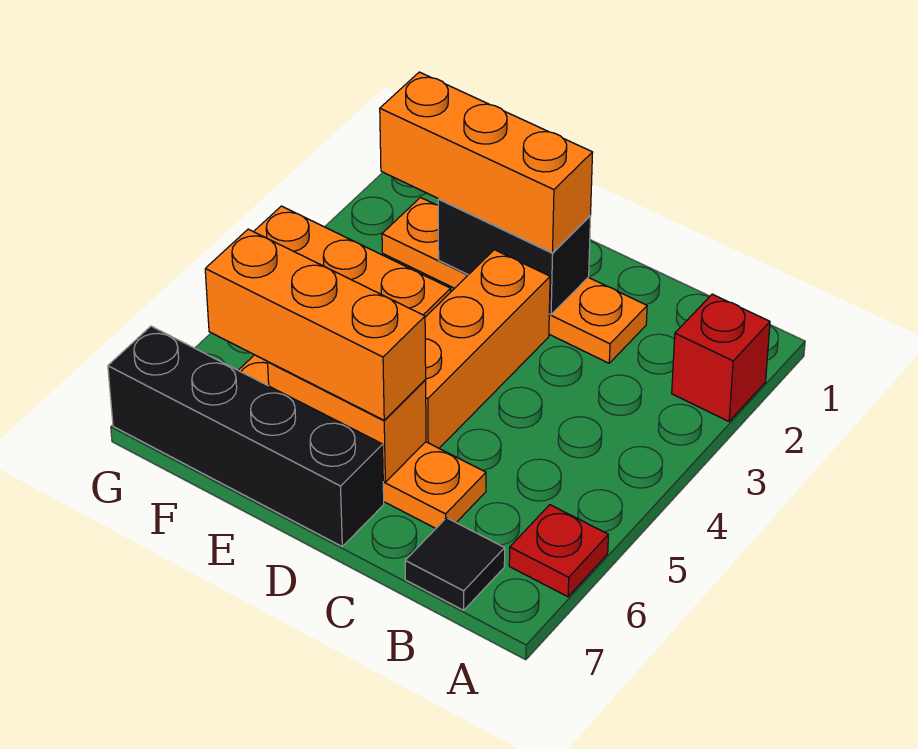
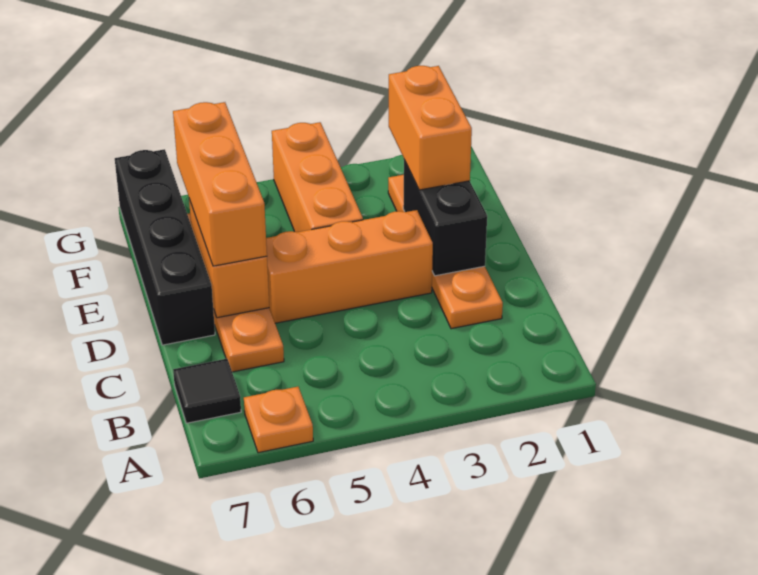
red brick A2 level 1 -> none
red plate A6 level 1 -> orange plate A6 level 1
orange brick D2:F2 level 3 -> orange brick E2:F2 level 3

